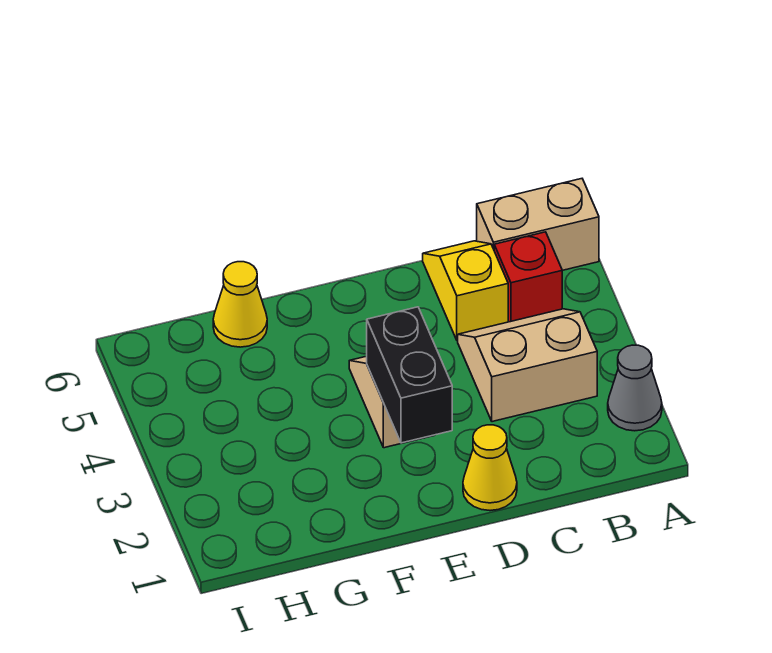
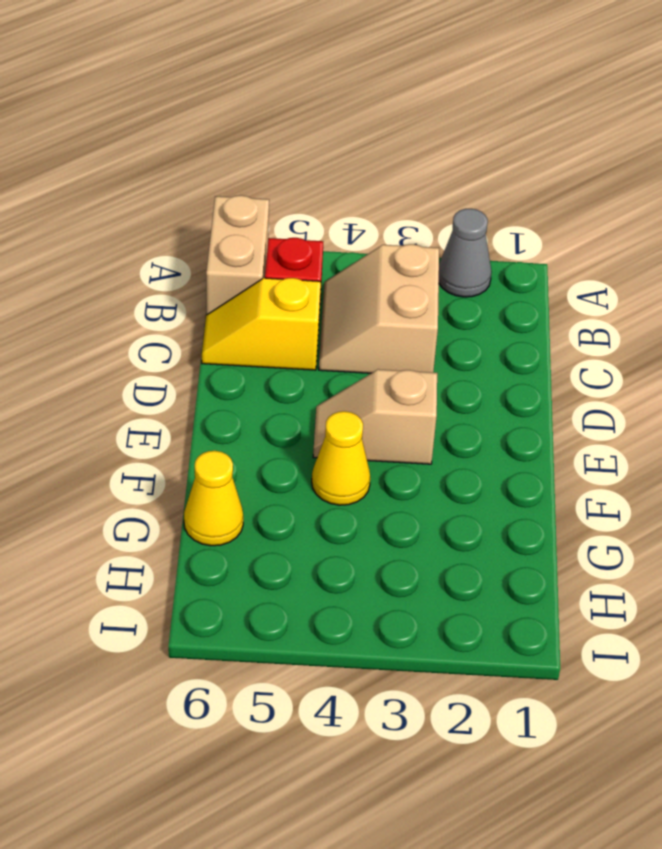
yellow cone D1 level 1 -> yellow cone F4 level 1
black brick E2:E3 level 2 -> none

